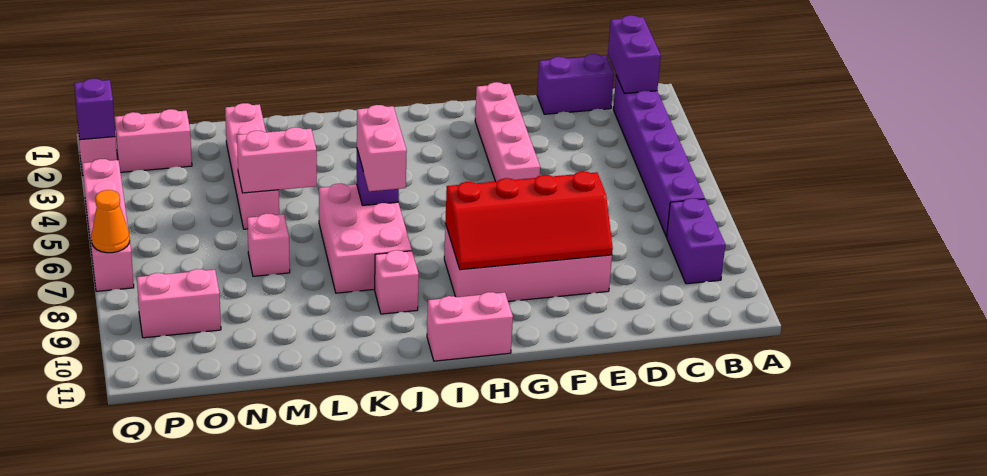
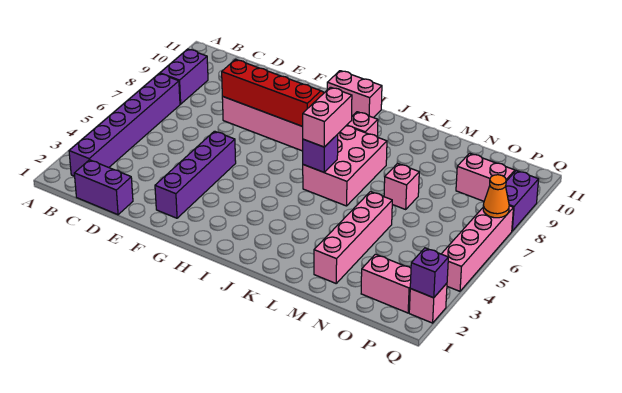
purple brick B1:B2 level 2 -> purple brick Q8:Q9 level 1
pink brick F2:F5 level 1 -> purple brick F2:F5 level 1
pink brick L5:M5 level 2 -> none

